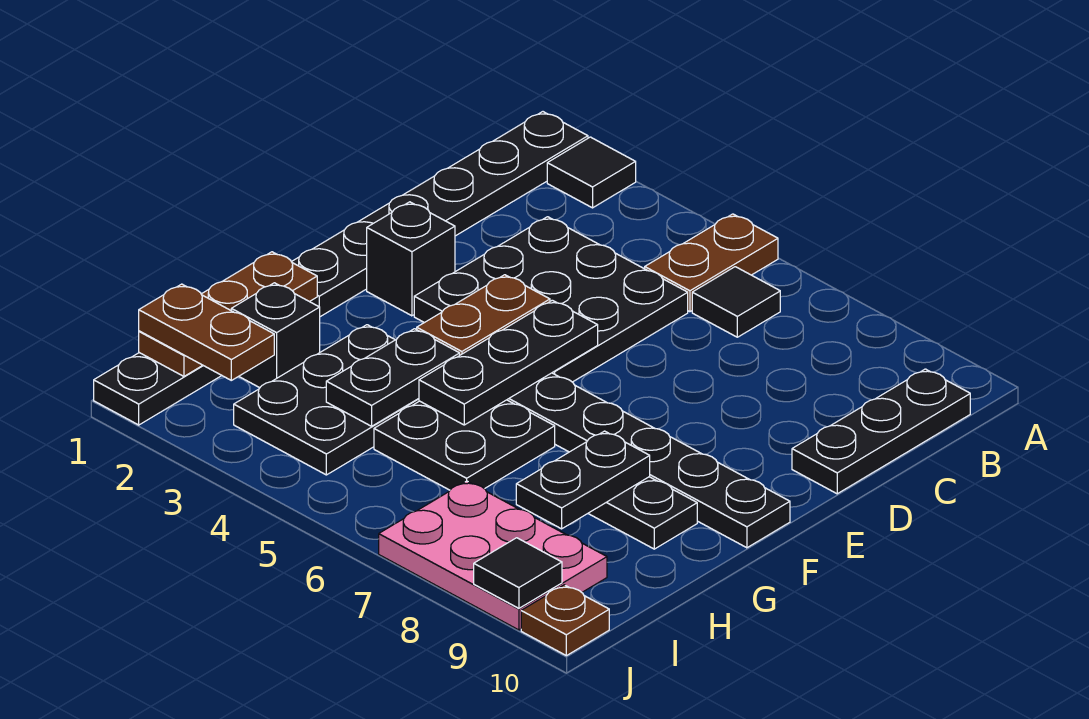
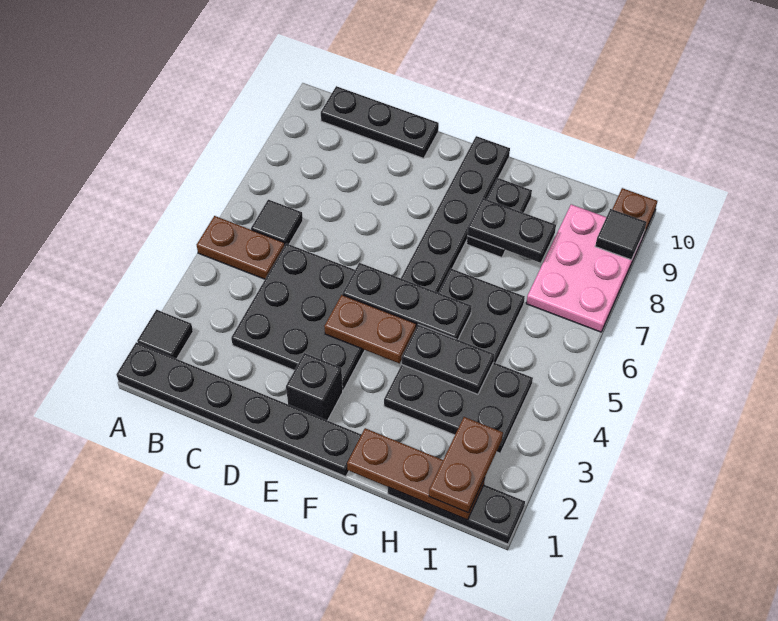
black brick H2 level 1 -> none

